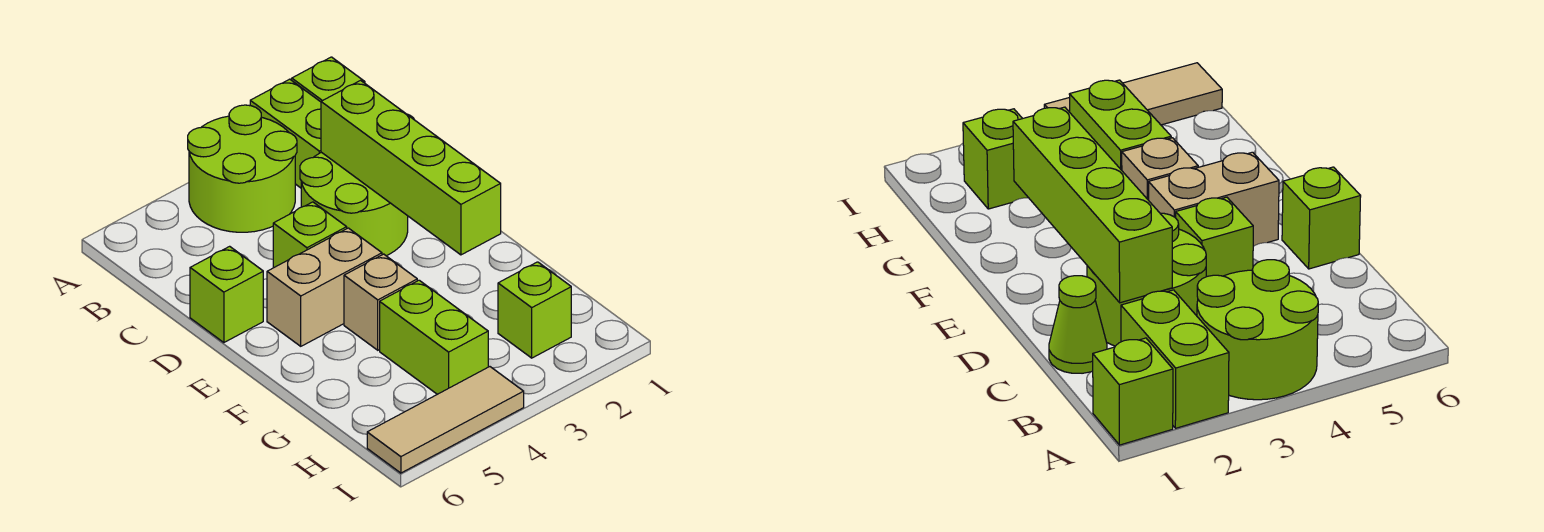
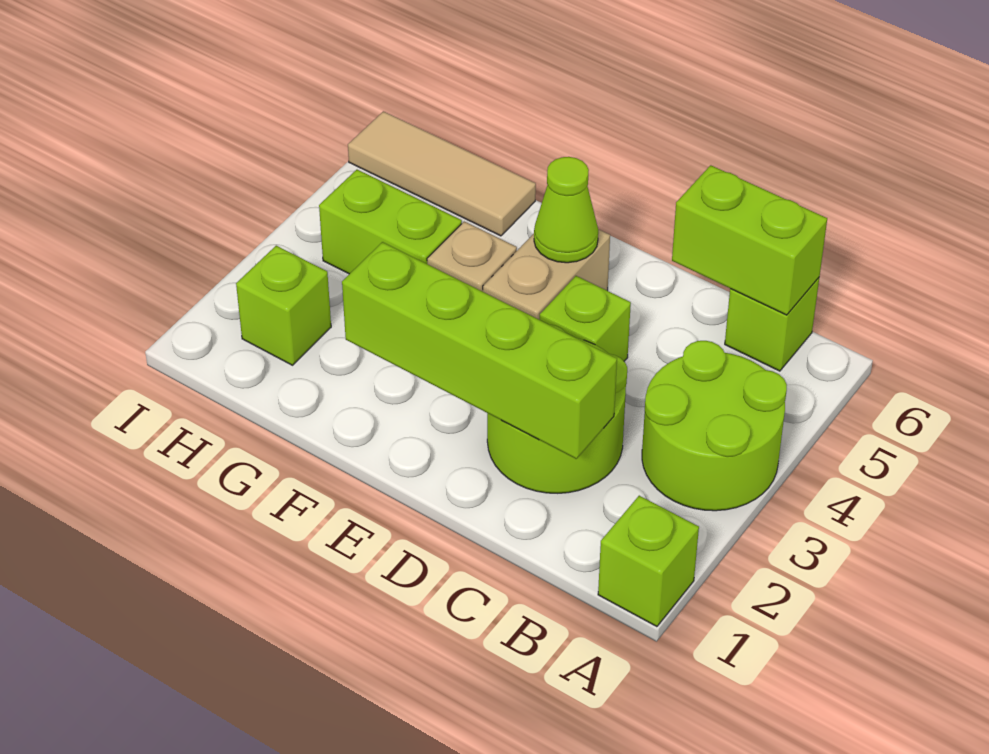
lime brick A2:B2 level 1 -> lime brick B6:C6 level 2
lime cone C1 level 1 -> lime cone E5 level 2
lime brick D6 level 1 -> lime brick B6 level 1
tan tile I4:I6 level 1 -> tan tile G6:I6 level 1

